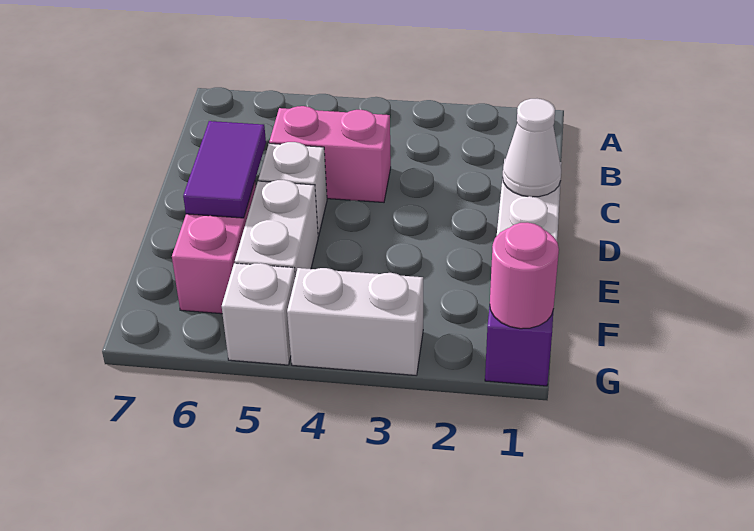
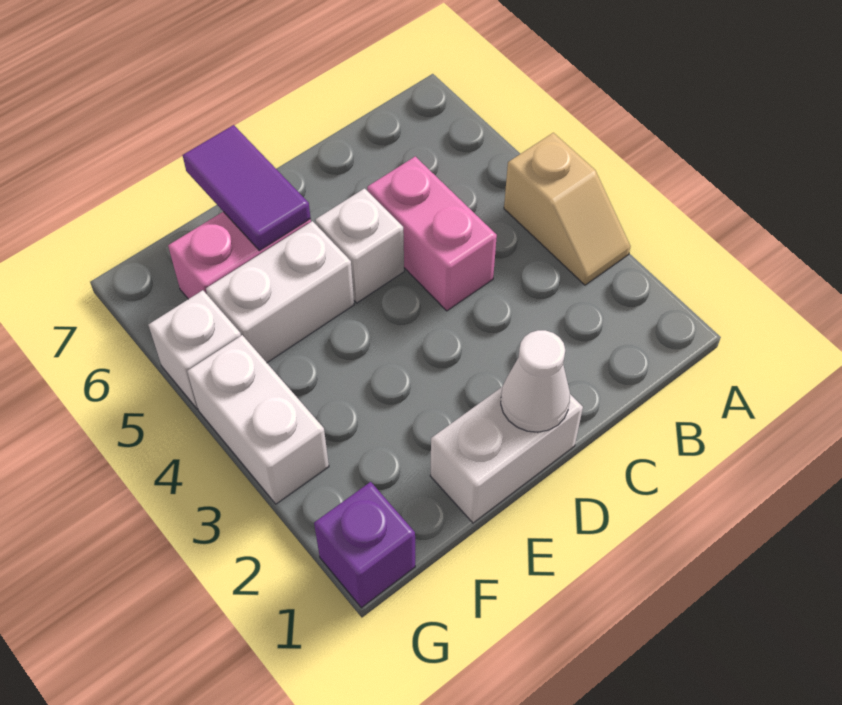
none -> tan slope A3:A4 level 1 top 4
purple tile D6:E6 level 2 -> purple tile E6:E7 level 2
pink round brick G1 level 2 -> none

